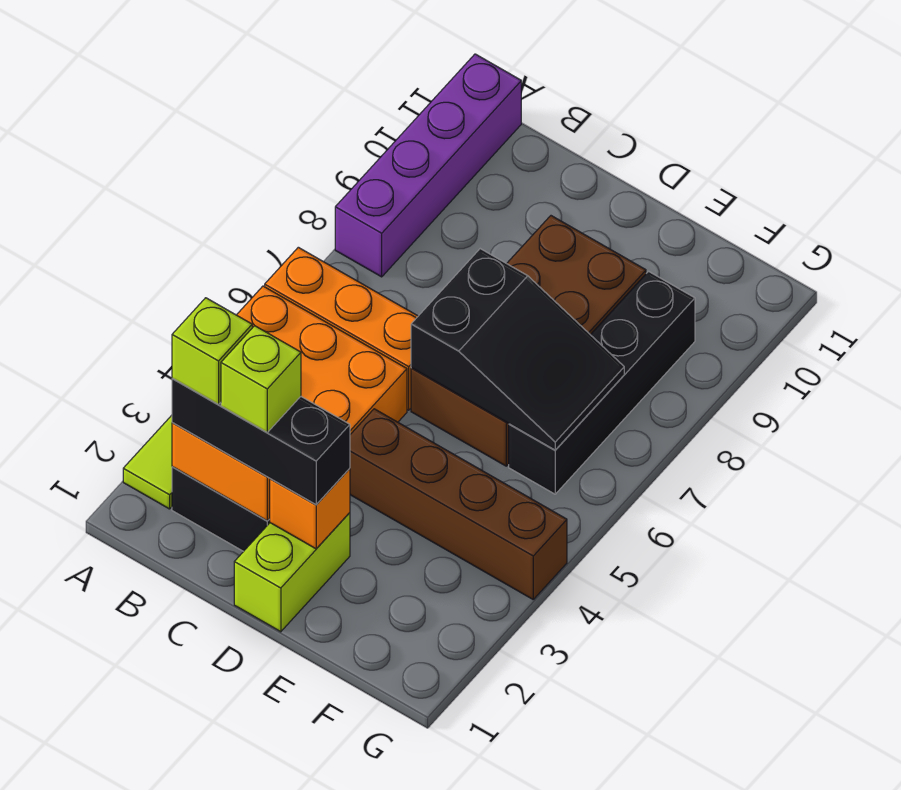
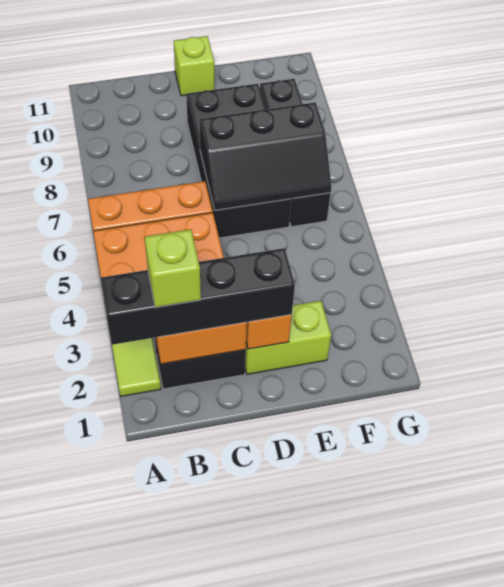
purple brick A8:A11 level 1 -> none
black brick B2:D2 level 3 -> black brick A2:D2 level 3
lime brick C2 level 4 -> lime brick D11 level 1
lime brick D1:D2 level 1 -> lime brick D2:E2 level 1
brown brick D4:G4 level 1 -> none
brown brick D6:E9 level 1 -> black brick D6:E9 level 1
black slope D6:F7 level 2 top D -> black slope D6:F7 level 2 top 7

